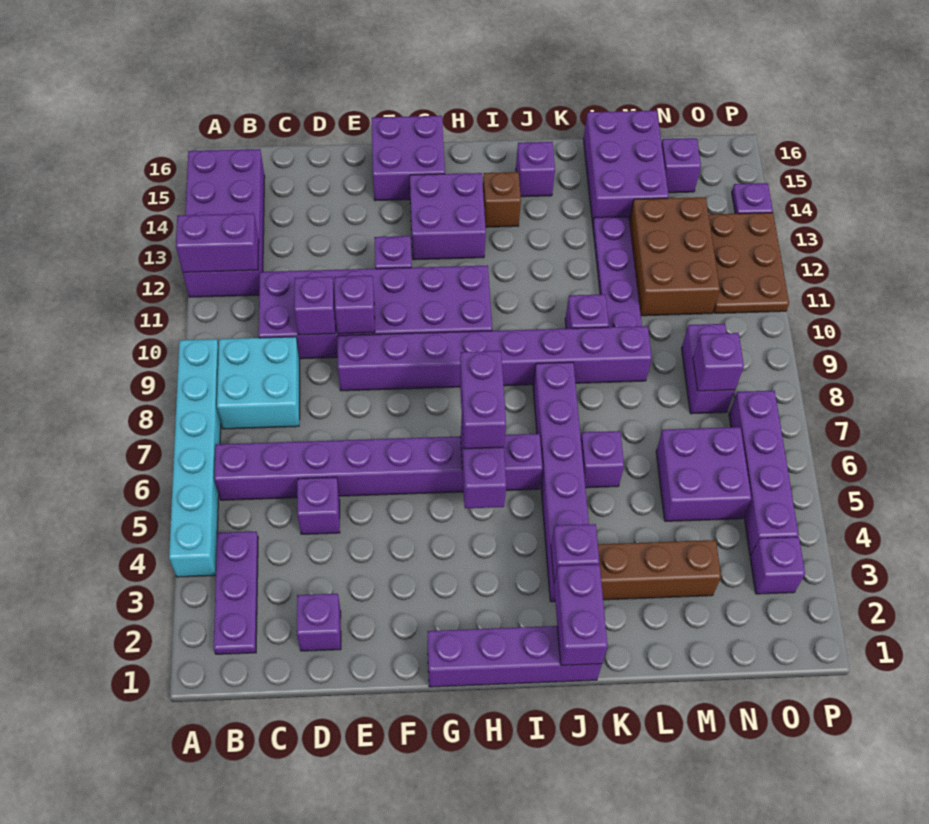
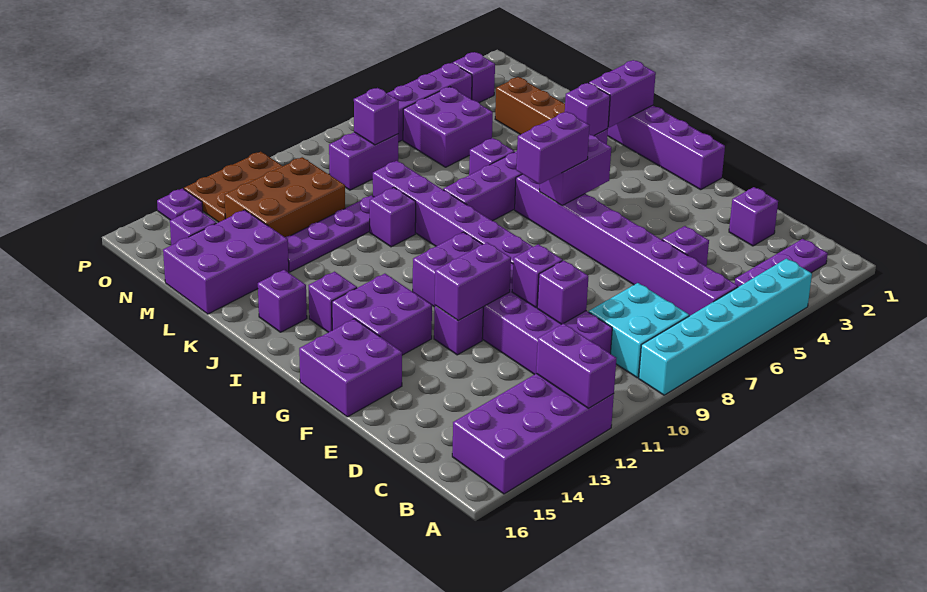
none -> purple brick F11:F12 level 2
brown brick I14 level 1 -> purple brick I14 level 1

